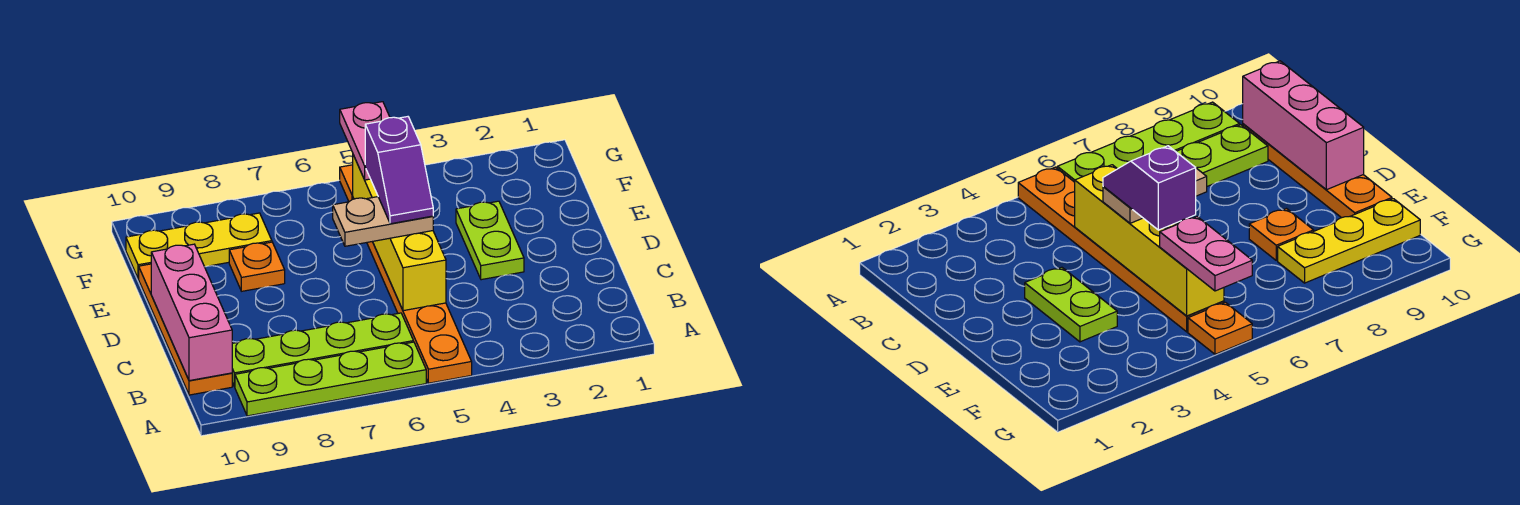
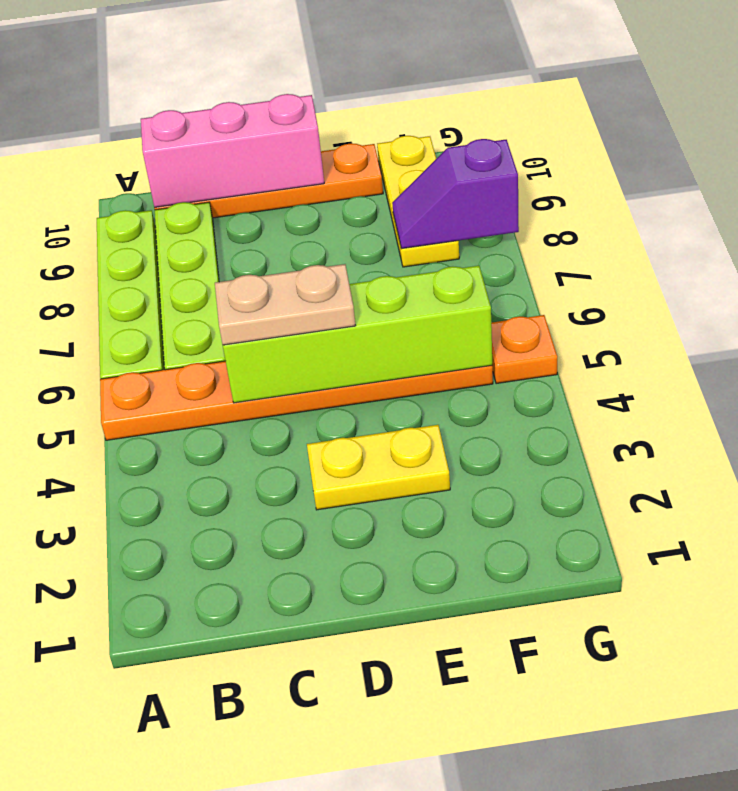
yellow brick C5:F5 level 2 -> lime brick C5:F5 level 2
lime plate D3:E3 level 1 -> yellow plate D3:E3 level 1
tan plate D5:D6 level 3 -> tan plate C5:D5 level 3
purple slope D5:E5 level 4 top E -> purple slope F8:G8 level 2 top G
orange plate E8 level 1 -> none
pink plate F5:G5 level 3 -> none

